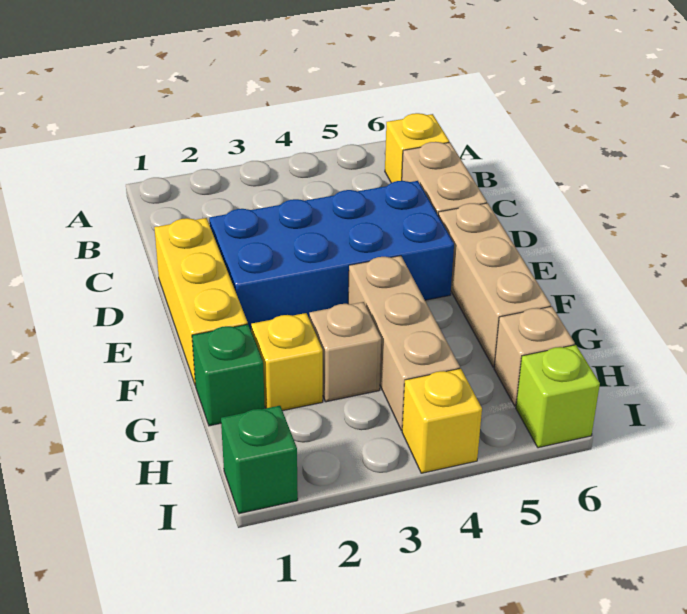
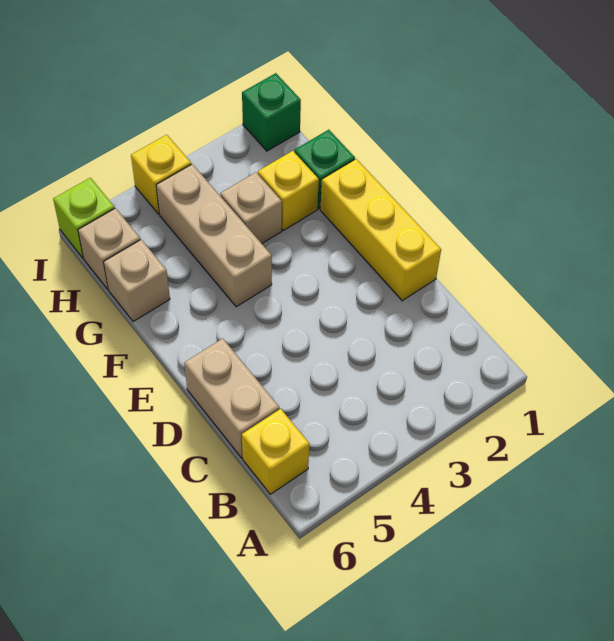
blue brick D2:E5 level 1 -> none
tan brick E6:G6 level 1 -> tan brick G6 level 1

